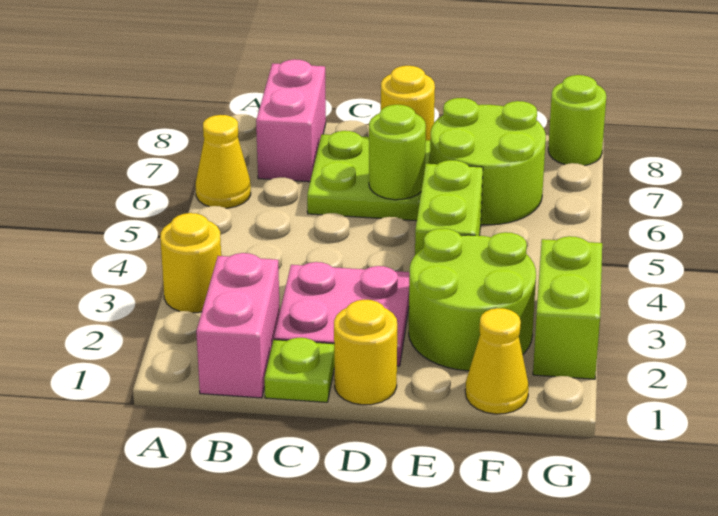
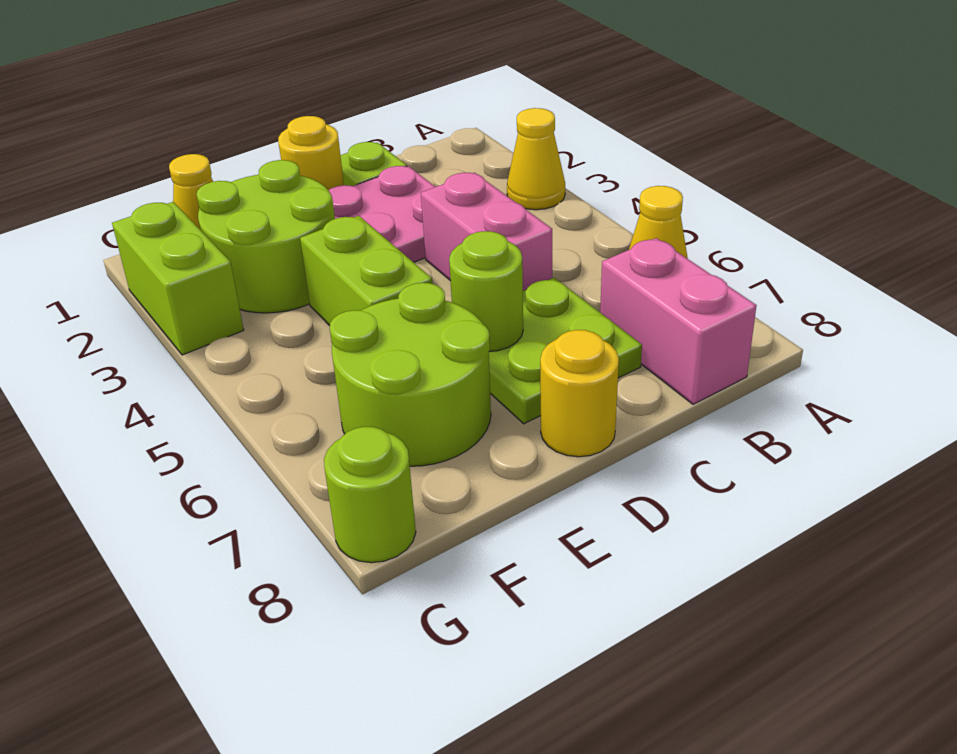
yellow round brick A3 level 1 -> yellow cone A3 level 1
pink brick B1:B2 level 1 -> pink brick C4:C5 level 1

